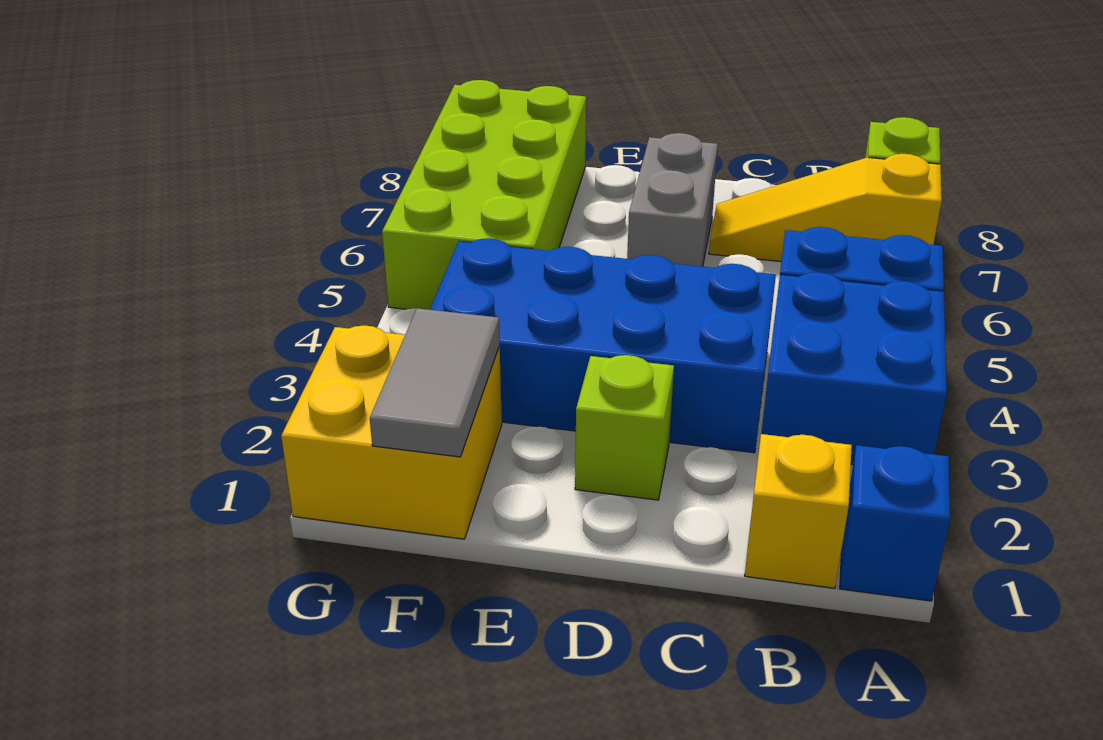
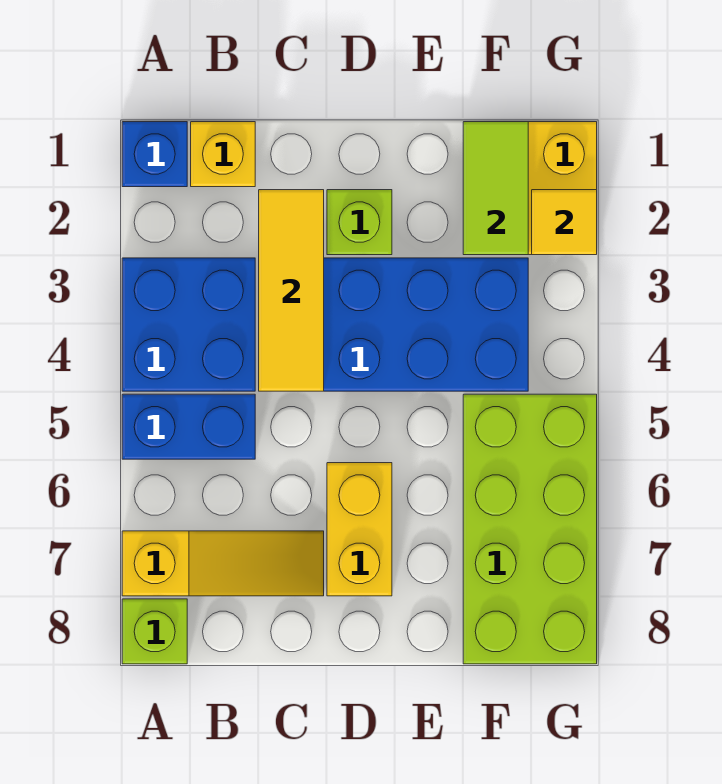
none -> yellow tile C2:C4 level 2
grey brick D6:D7 level 1 -> yellow brick D6:D7 level 1
grey tile F1:F2 level 2 -> lime tile F1:F2 level 2
none -> yellow tile G2 level 2

